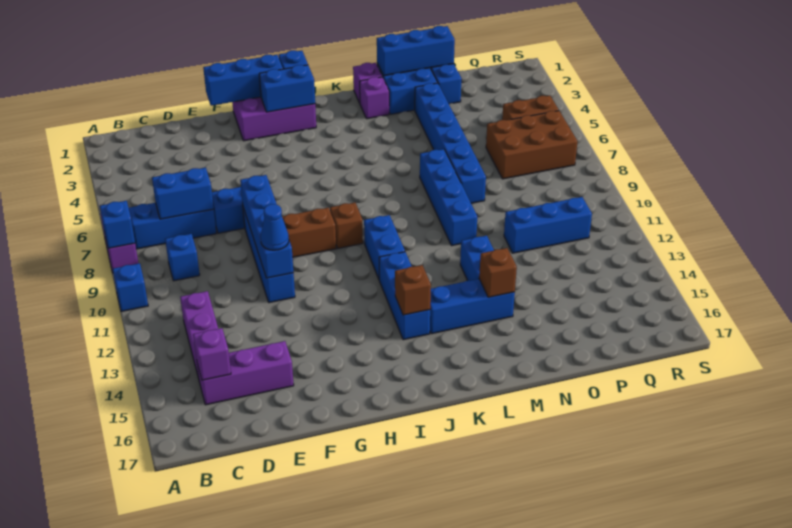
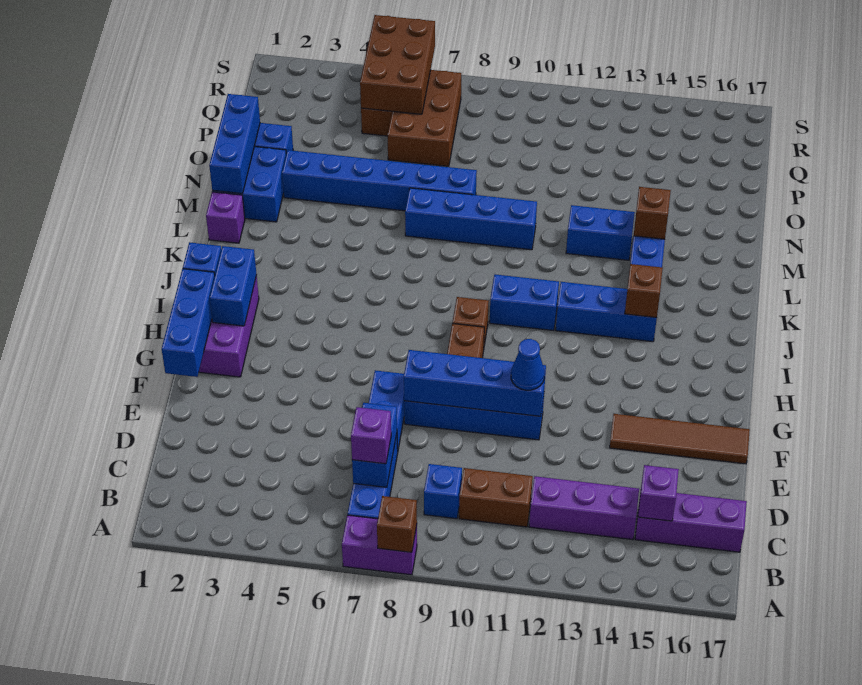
blue brick A8 level 2 -> brown brick A8 level 2
blue brick A10 level 1 -> none
none -> brown brick C10:C11 level 1
purple brick C15:E15 level 1 -> purple brick C15:C17 level 1
none -> brown tile F14:F17 level 1
purple brick L2 level 1 -> purple brick C7 level 3
blue brick O11:Q11 level 1 -> none
none -> brown brick Q5:S6 level 2

